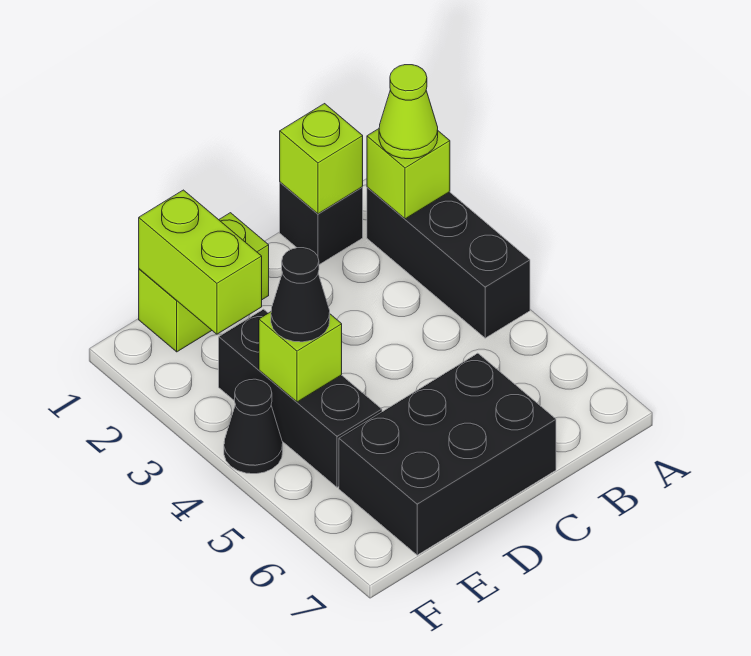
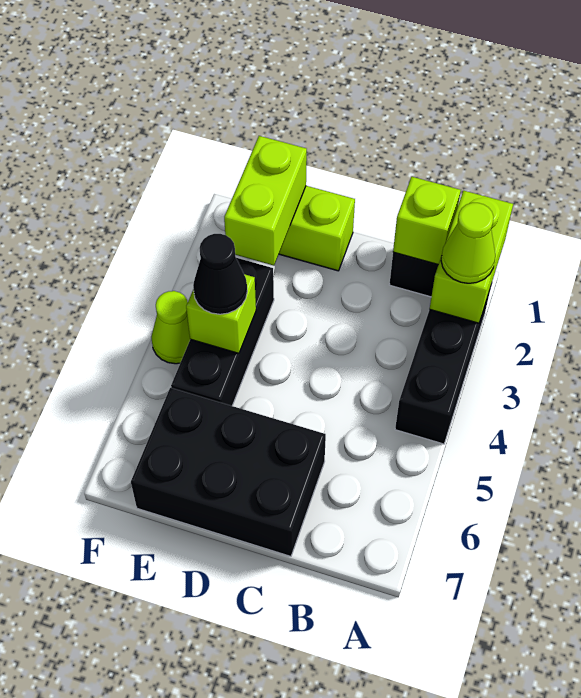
lime brick A2 level 2 -> lime brick A1:A2 level 2
black cone F4 level 1 -> lime cone F4 level 1

